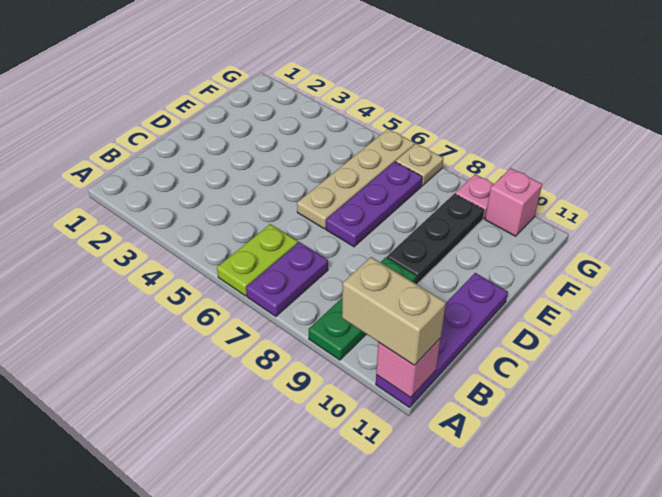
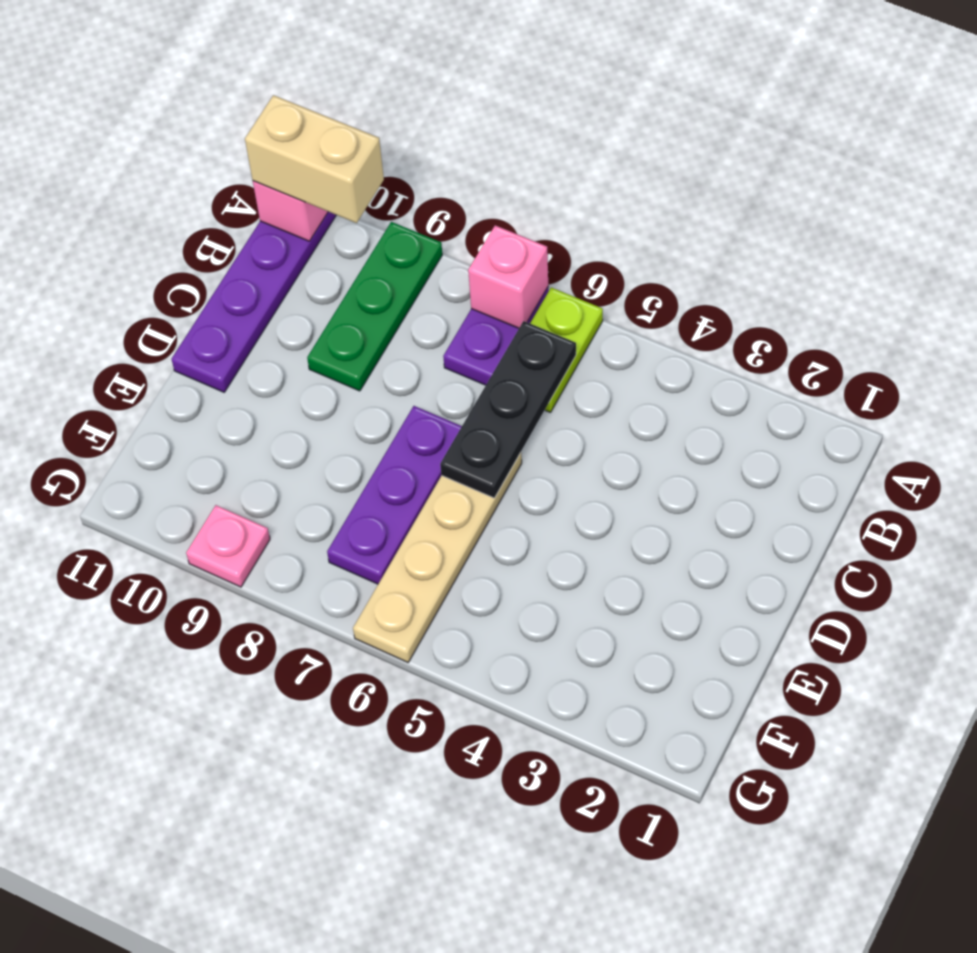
black plate D9:F9 level 1 -> black plate B6:D6 level 2
tan plate G7 level 1 -> none
pink brick G10 level 1 -> pink brick A7 level 2

